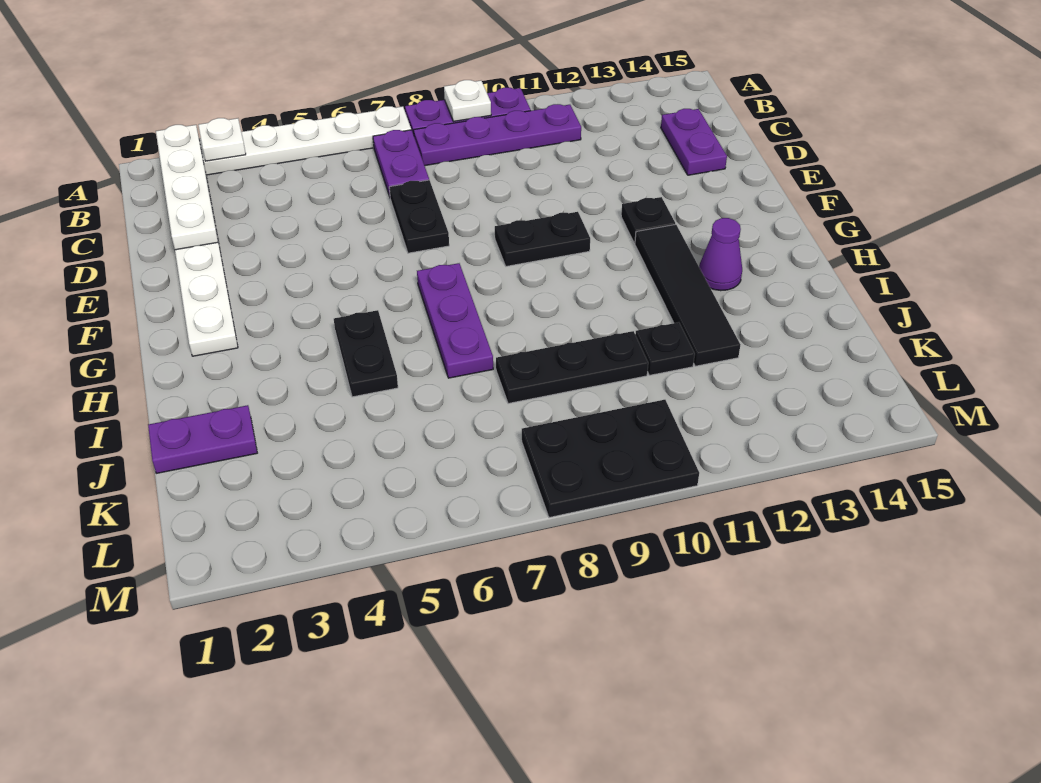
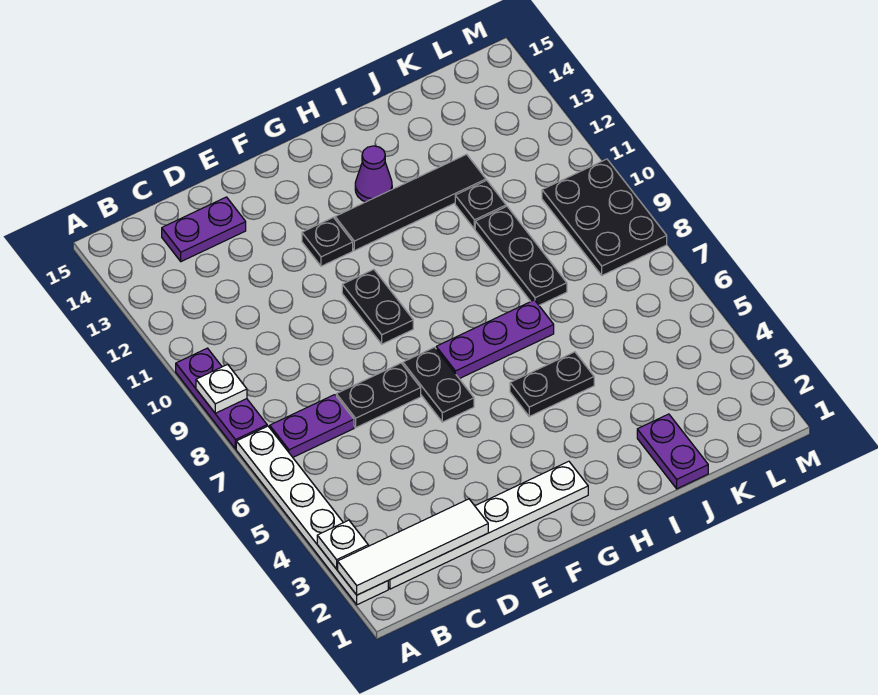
white plate A2:D2 level 2 -> white tile A2:D2 level 2
purple plate B8:B11 level 1 -> none
none -> black plate F6:F7 level 1

